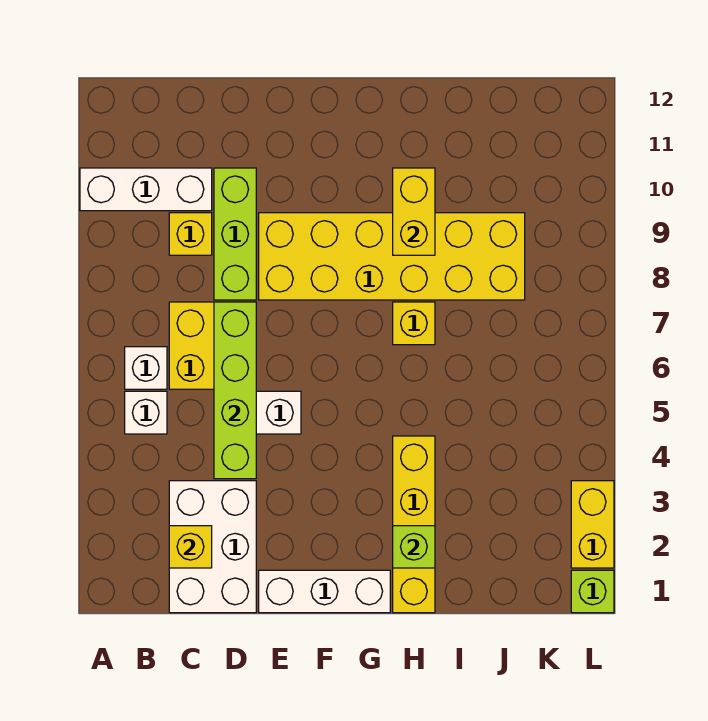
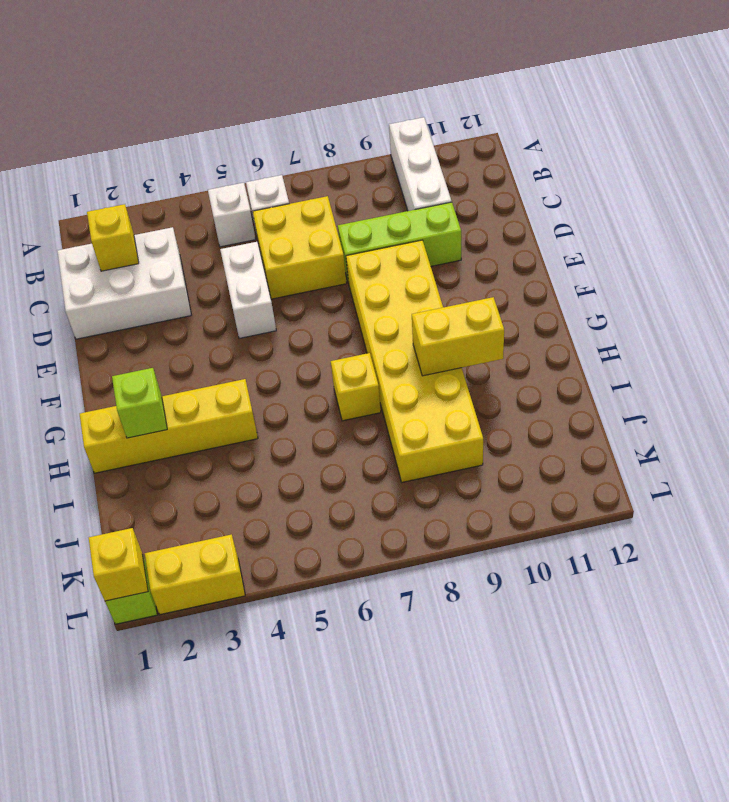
yellow brick C9 level 1 -> yellow brick L1 level 2
lime brick D4:D7 level 2 -> none
white brick E1:G1 level 1 -> none

